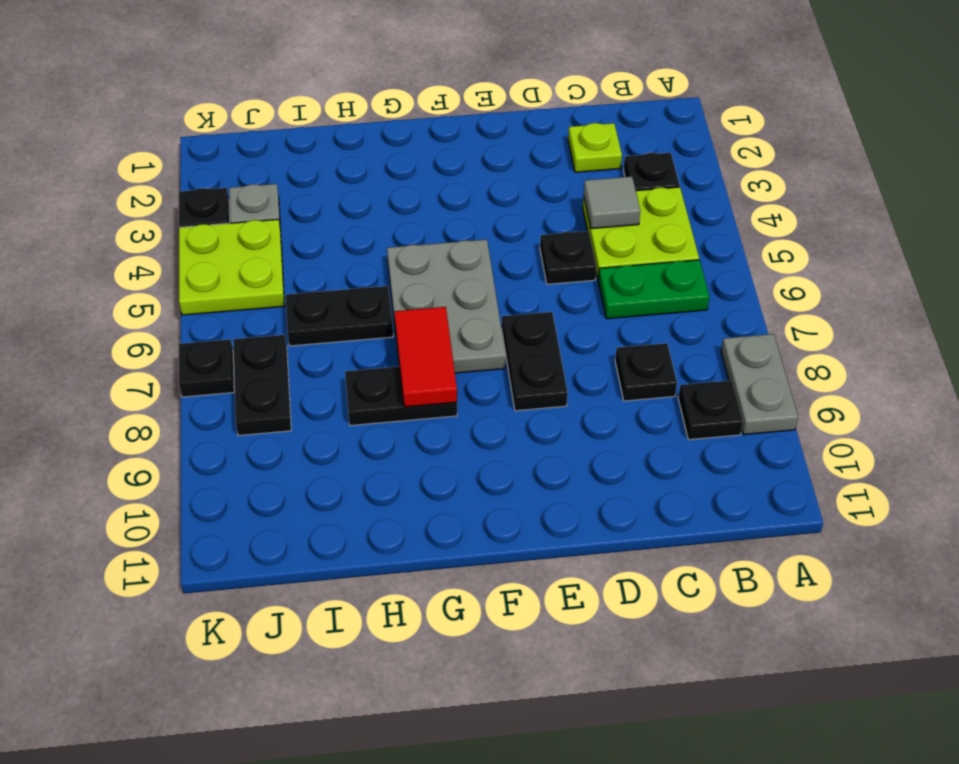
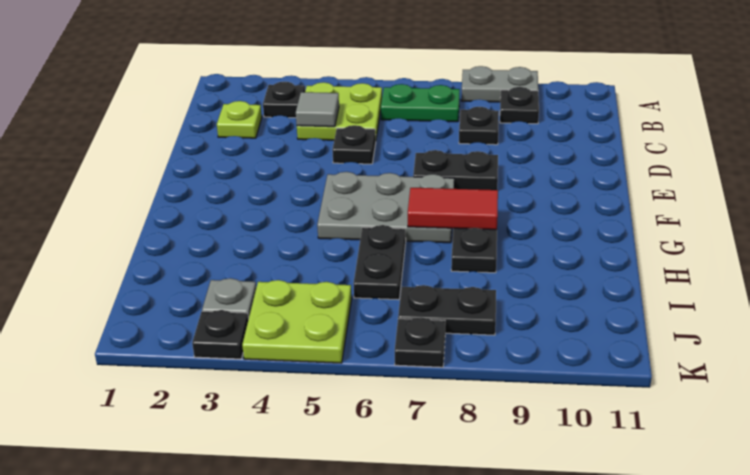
green plate B6:C6 level 1 -> green plate B6:B7 level 1

